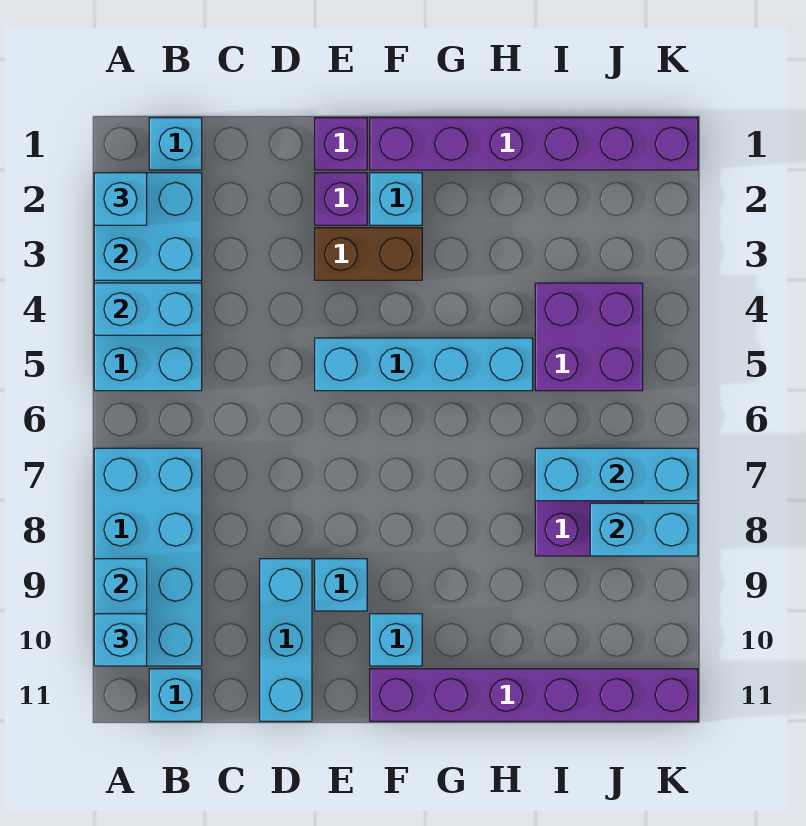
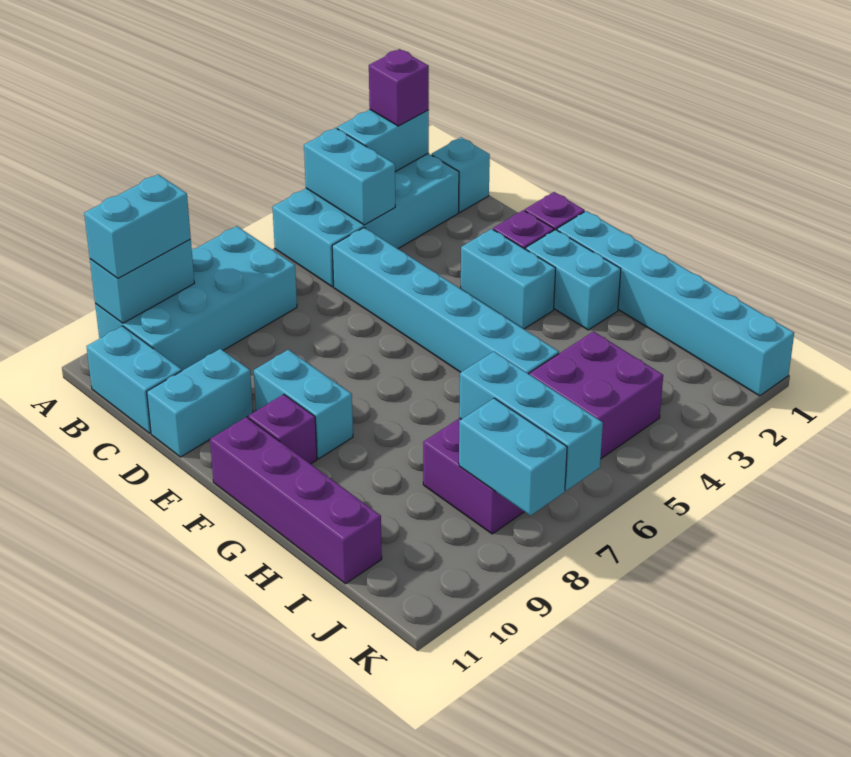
cyan brick A2:B3 level 2 -> cyan brick A2:A3 level 2
cyan brick A2 level 3 -> purple brick A2 level 3
cyan brick A10 level 3 -> cyan brick A9:A10 level 3
cyan brick B11 level 1 -> cyan brick B11:C11 level 1
cyan brick D9:D11 level 1 -> cyan brick D10:D11 level 1
brown brick E3:F3 level 1 -> cyan brick E3:F3 level 1
cyan brick E5:H5 level 1 -> cyan brick C5:H5 level 1
cyan brick E9 level 1 -> cyan brick E9:F9 level 1
purple brick F1:K1 level 1 -> cyan brick F1:K1 level 1
cyan brick F2 level 1 -> cyan brick F2:G2 level 1
cyan brick F10 level 1 -> purple brick F10 level 1
purple brick F11:K11 level 1 -> purple brick F11:I11 level 1

